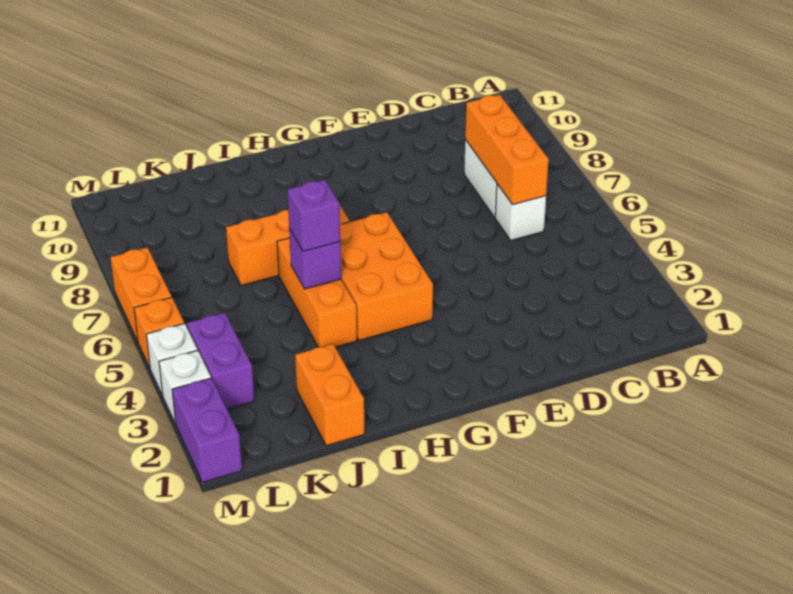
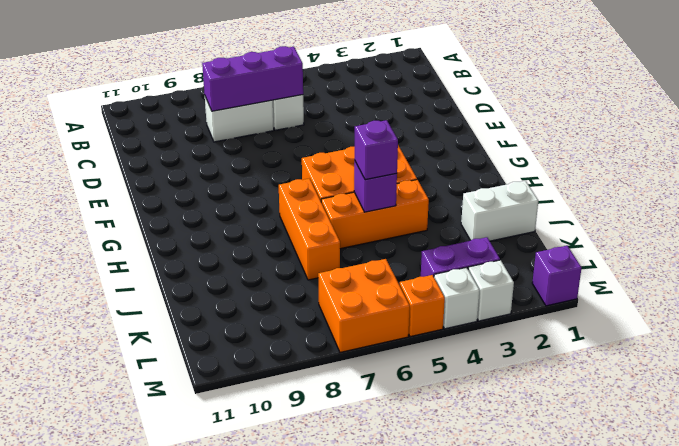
orange brick C6:C8 level 2 -> purple brick C6:C8 level 2
orange brick J1:J2 level 1 -> white brick J1:J2 level 1
purple brick M1:M2 level 1 -> purple brick M1 level 1
orange brick M6:M7 level 1 -> orange brick L6:M7 level 1

